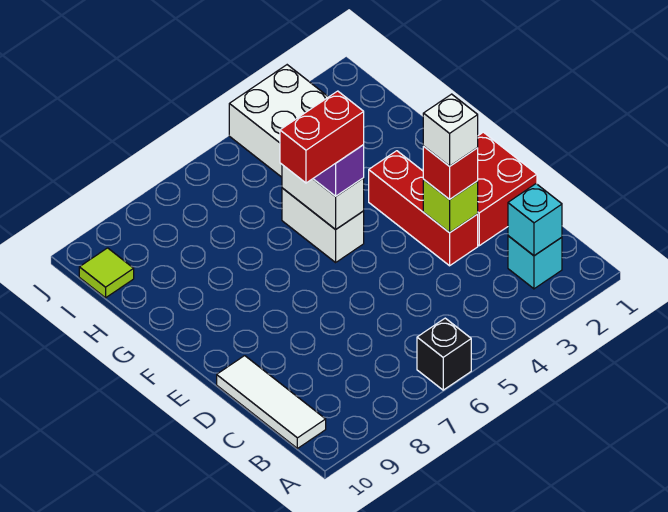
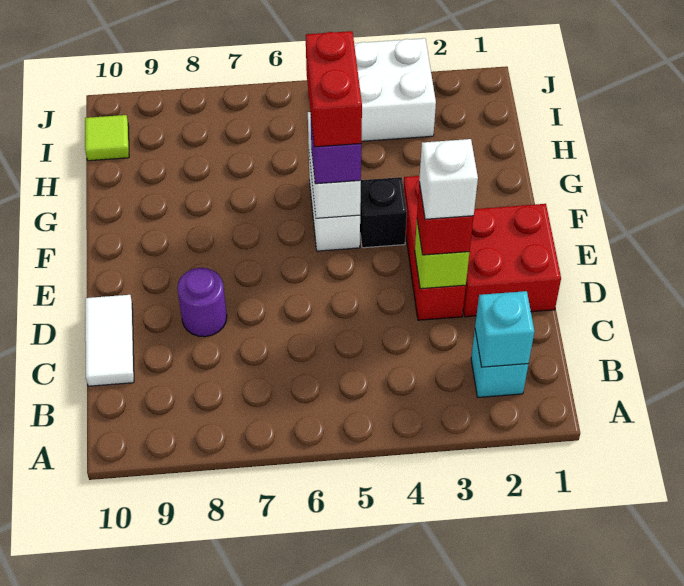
black brick A6 level 1 -> black brick F4 level 1
white tile B10:D10 level 1 -> white tile C10:D10 level 1
none -> purple round brick D8 level 1
red brick F5:F6 level 4 -> red brick F5:G5 level 4

